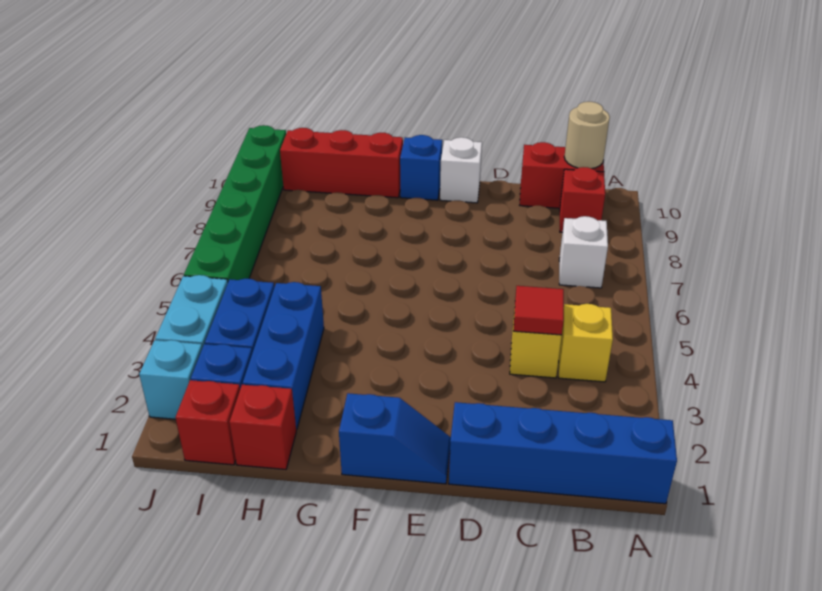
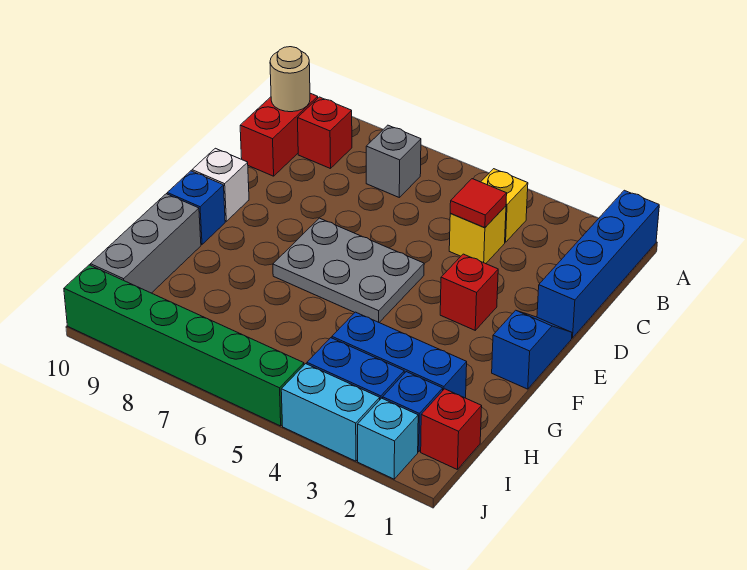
white brick B7 level 1 -> grey brick B7 level 1
none -> grey plate E5:F7 level 1
red brick G10:I10 level 1 -> grey brick G10:I10 level 1
red brick H1 level 1 -> red brick E3 level 1

